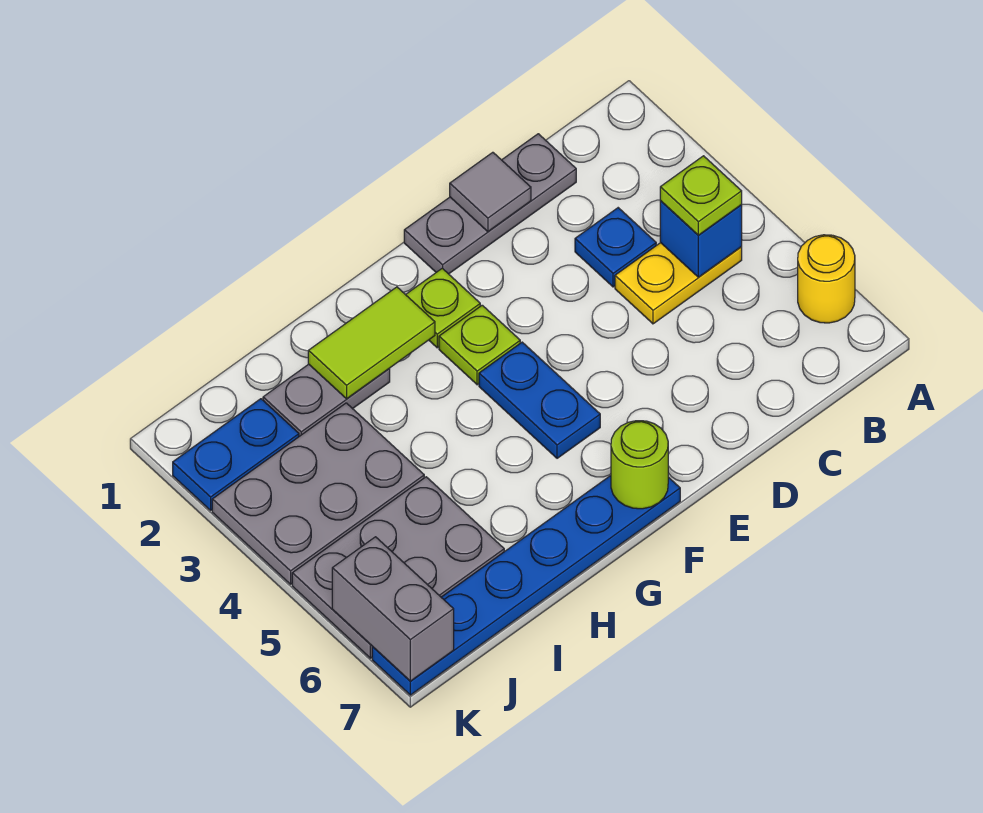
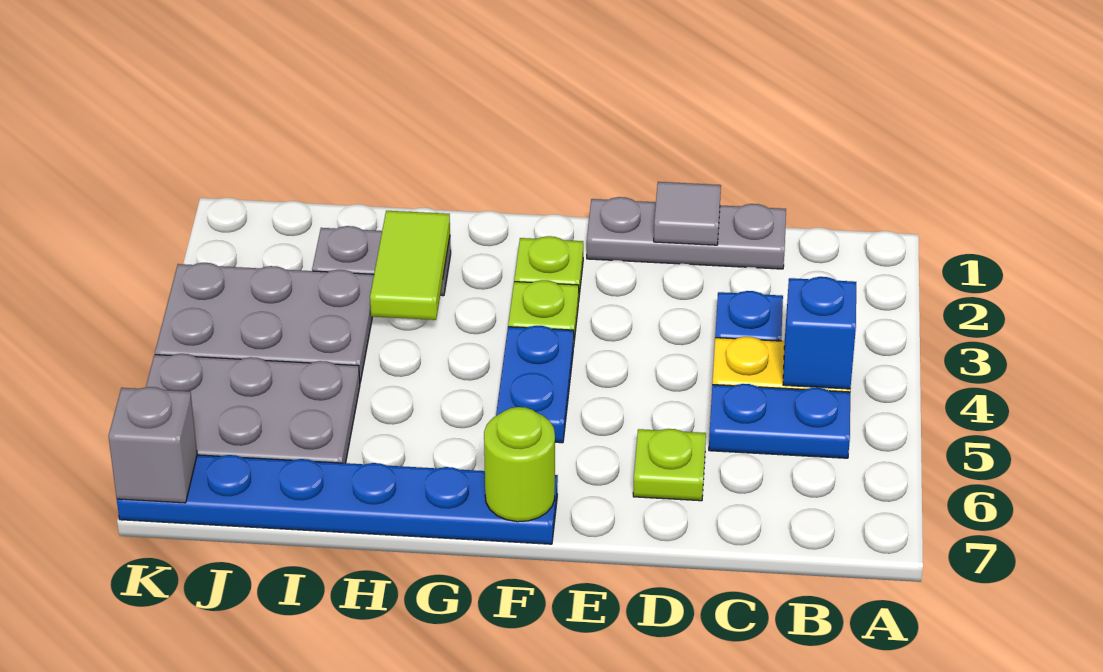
yellow round brick A6 level 1 -> none
lime plate B4 level 3 -> lime plate D6 level 1
lime tile G2:H2 level 2 -> lime tile H2:H3 level 2
blue plate J2:K2 level 1 -> blue plate B5:C5 level 1
grey brick K6:K7 level 2 -> grey brick K7 level 2

